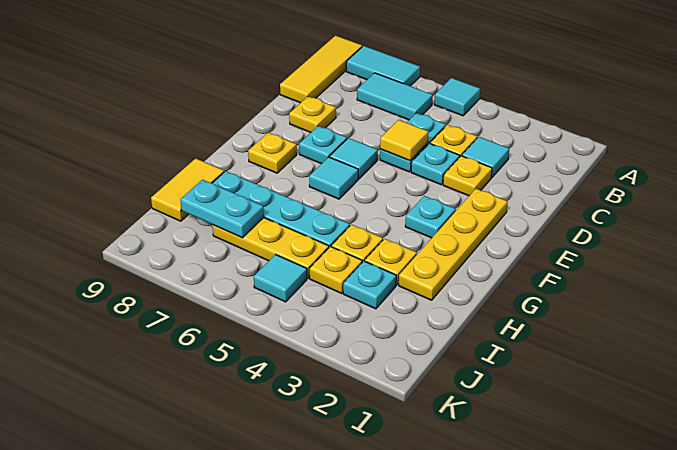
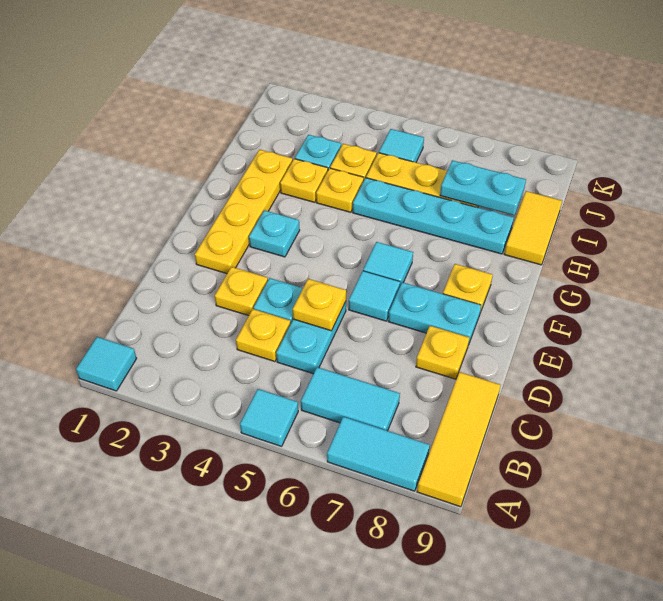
cyan tile C3 level 1 -> cyan tile A1 level 1
yellow tile D5 level 2 -> yellow plate D5 level 2
cyan plate E7 level 1 -> cyan plate E7:E8 level 1

